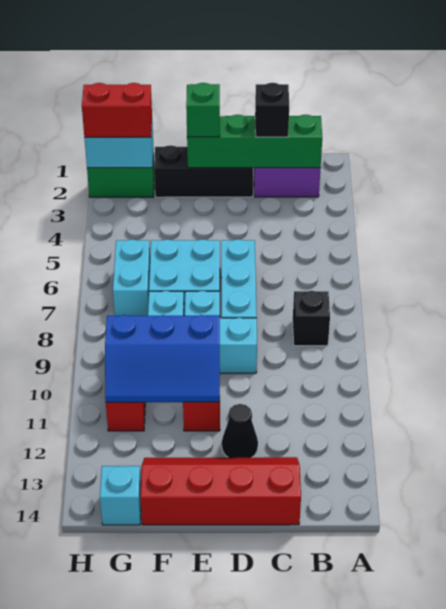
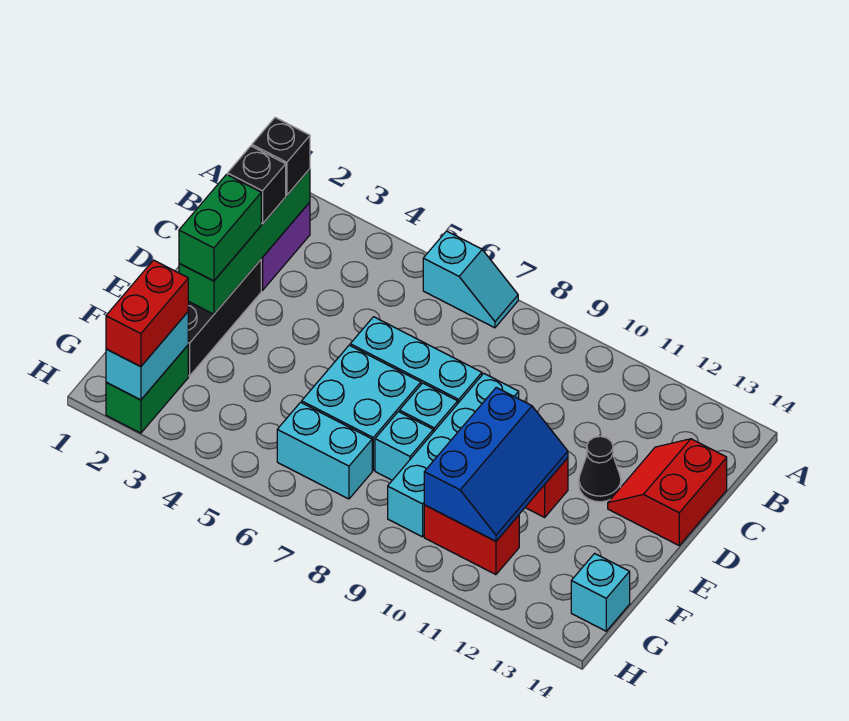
none -> cyan slope A6:A7 level 1 top 6
black brick B8 level 1 -> black brick B2 level 3
red slope C13:F14 level 1 top 14 -> red slope C13:D14 level 1 top 14
green brick E2 level 3 -> green brick D2:E2 level 3

